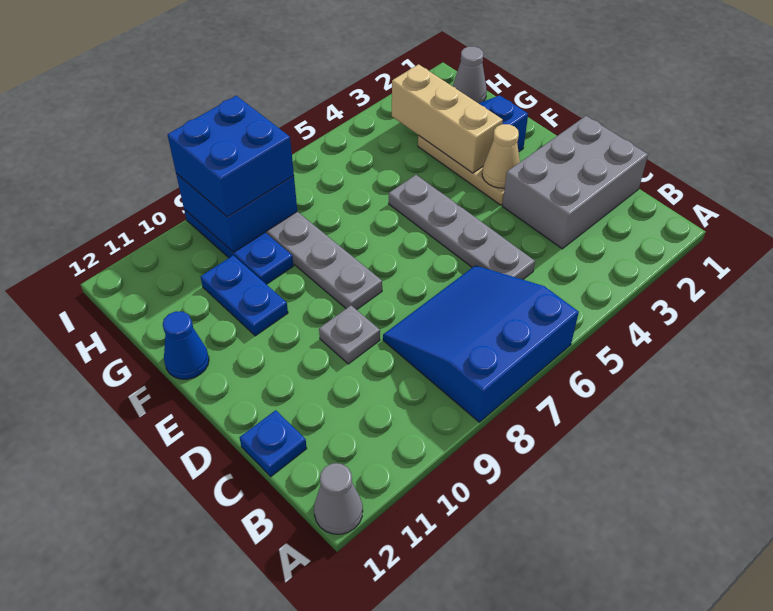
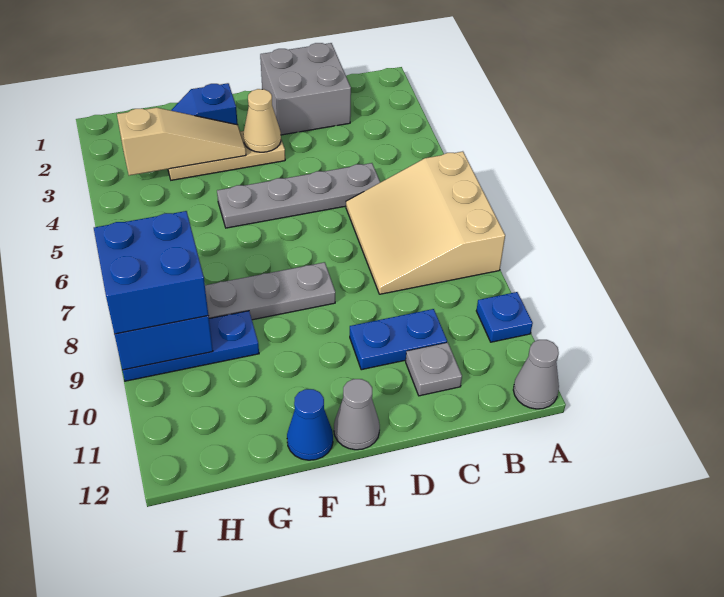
blue slope A6:C8 level 1 top A -> tan slope A6:C8 level 1 top A
grey brick C1:D3 level 1 -> grey brick C1:D2 level 1
blue plate C12 level 1 -> blue plate A10 level 1
grey plate D9 level 1 -> grey plate C11 level 1
tan brick F3:H3 level 2 -> tan slope F3:H3 level 2 top H
blue plate F10:G10 level 1 -> blue plate C10:D10 level 1
grey cone H1 level 1 -> grey cone E12 level 1

